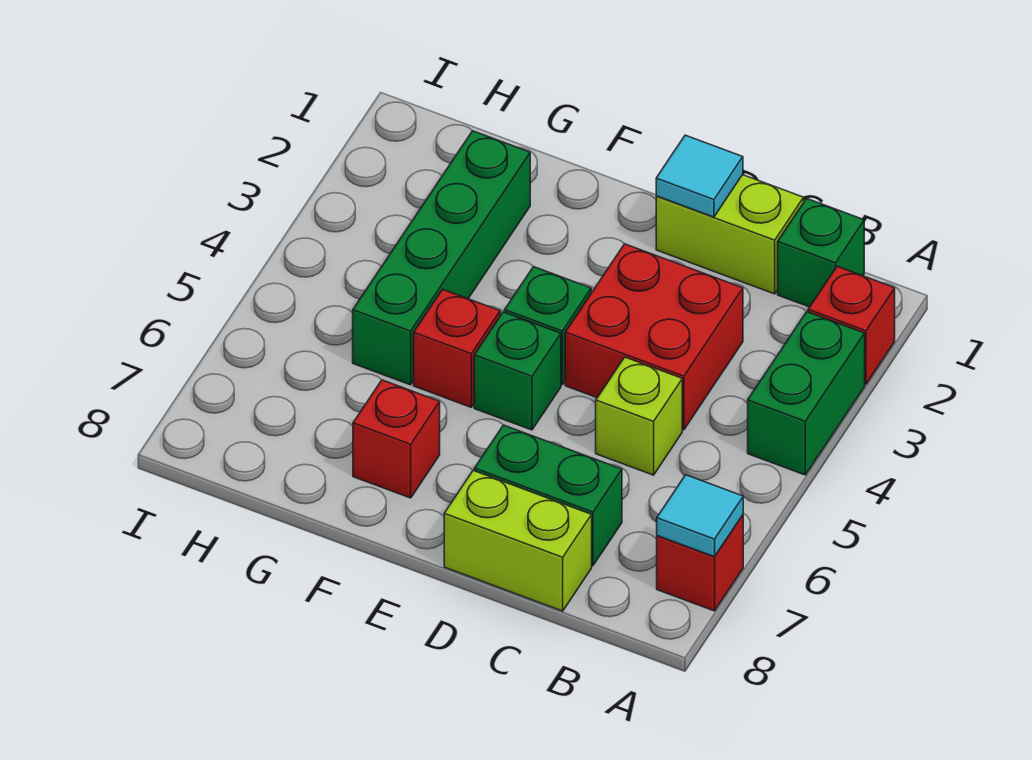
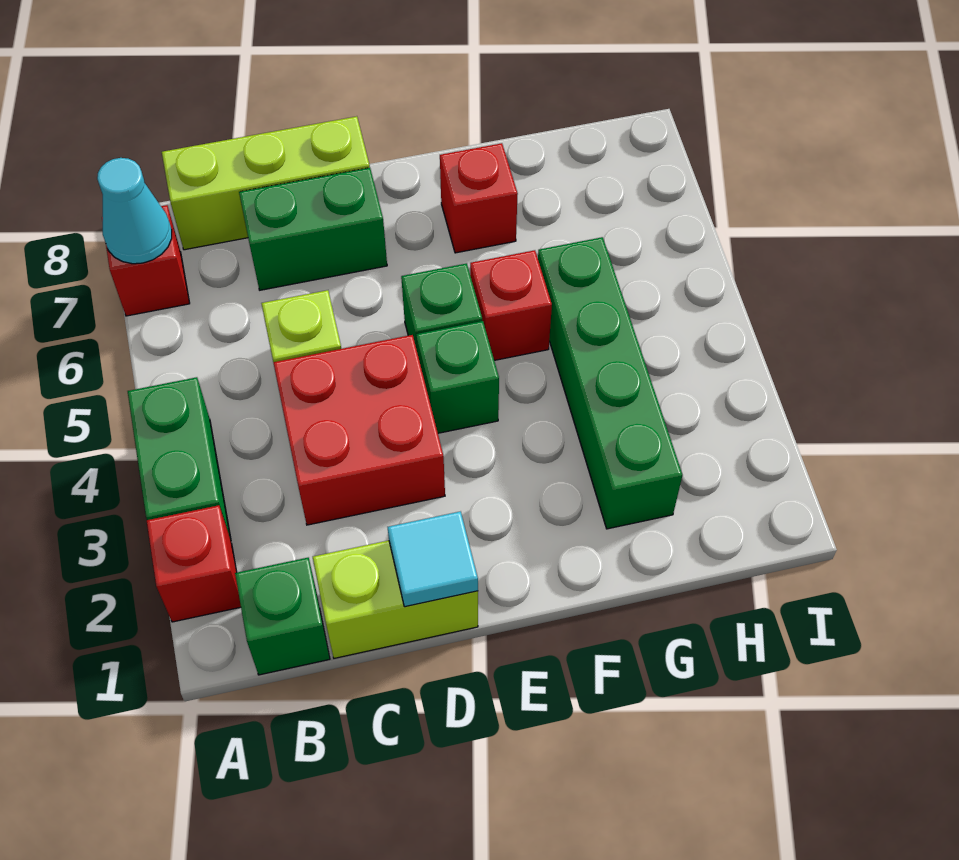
cyan tile A7 level 2 -> cyan cone A7 level 2
lime brick C8:D8 level 1 -> lime brick B8:D8 level 1

